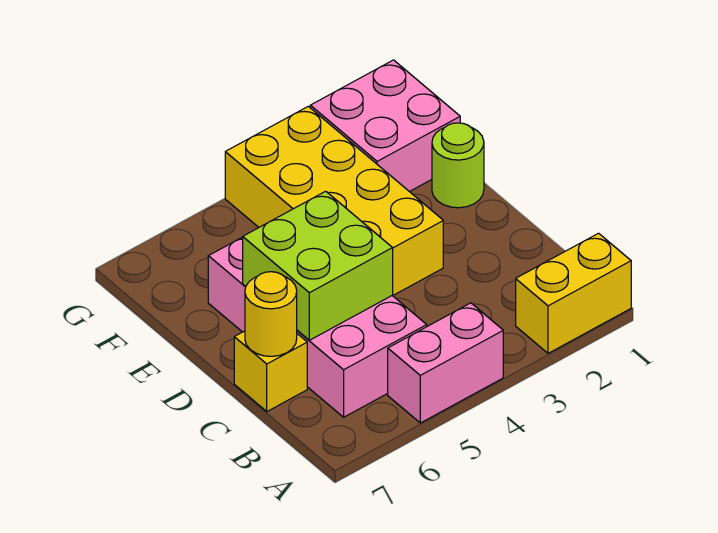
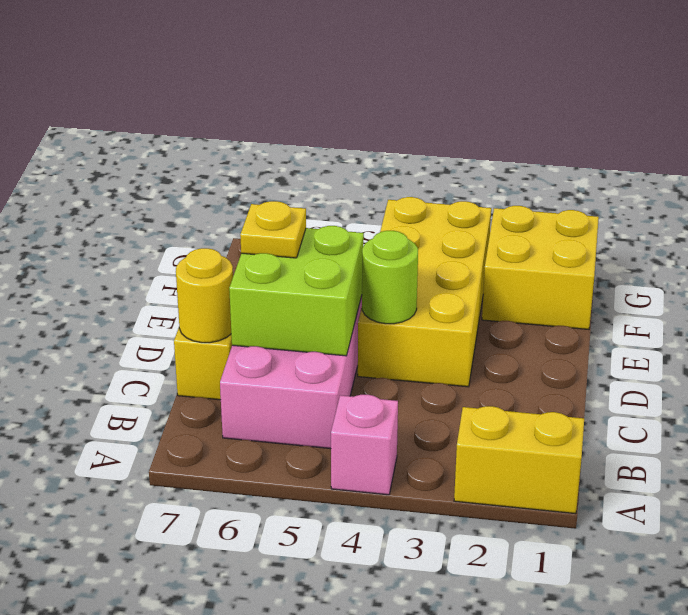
pink brick A4:A5 level 1 -> pink brick A4 level 1
none -> yellow plate D6 level 3
lime round brick E1 level 1 -> lime round brick D4 level 2
pink brick F1:G2 level 1 -> yellow brick F1:G2 level 1

